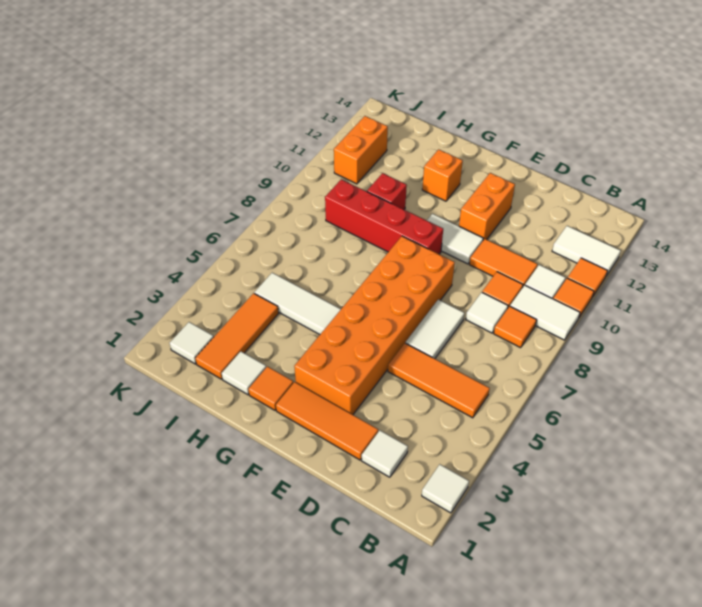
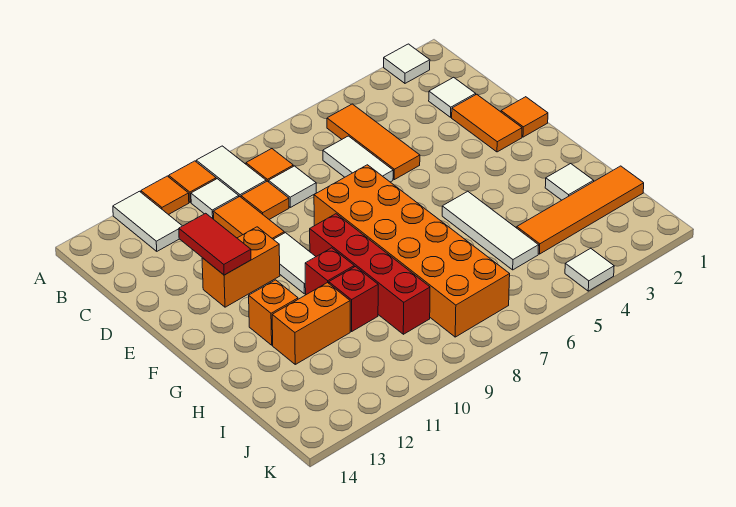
orange tile D2:F2 level 1 -> orange tile D2:E2 level 1
white tile D6:D7 level 1 -> white tile C6:D6 level 1
none -> red tile D12:E12 level 2
orange brick E3:F8 level 1 -> orange brick E7:J8 level 1
orange tile G2 level 1 -> orange tile E1 level 1
none -> red brick G10 level 1
orange tile I2:I4 level 1 -> orange tile I1:I4 level 1
white tile J2 level 1 -> white tile K4 level 1
orange brick J11:J12 level 1 -> orange brick H11:H12 level 1

